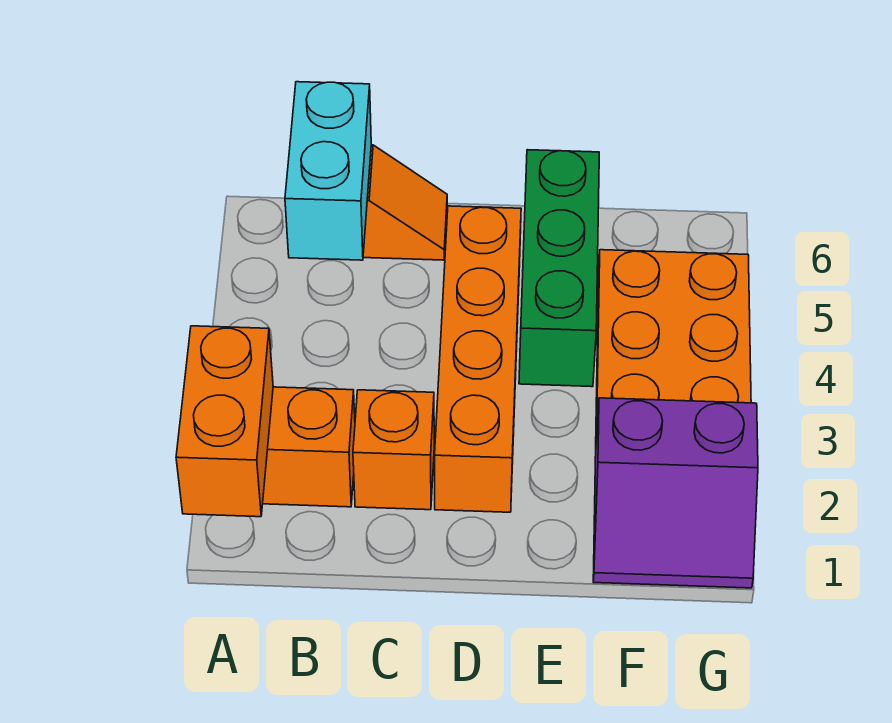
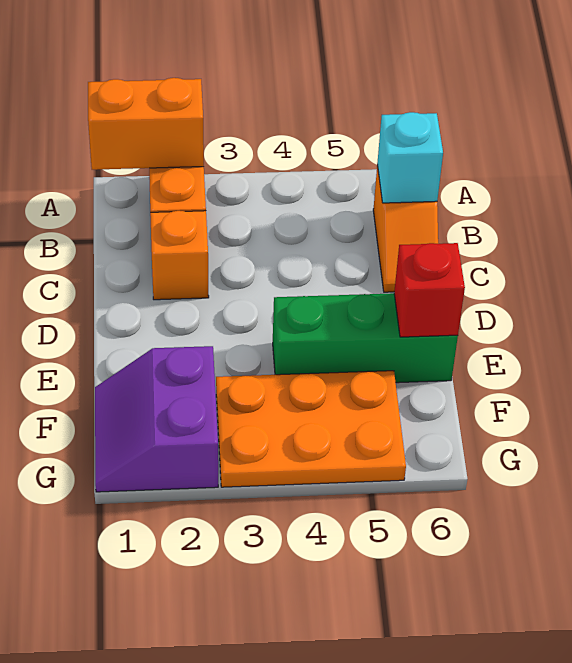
cyan brick B5:B6 level 2 -> cyan brick B6 level 2
orange brick D2:D5 level 1 -> none
none -> red brick E6 level 2

